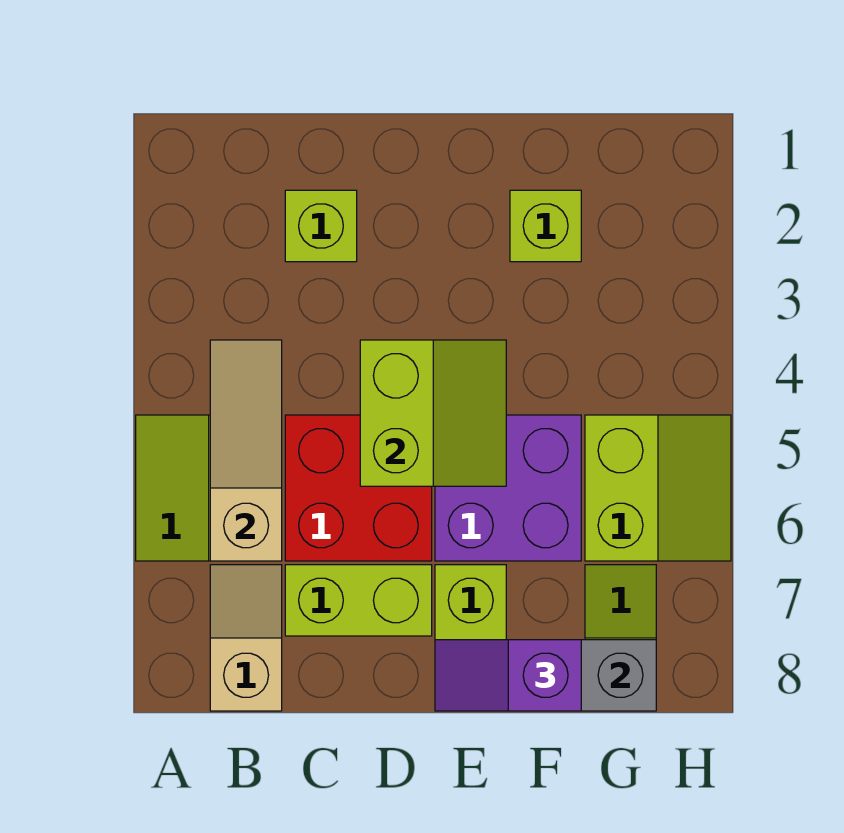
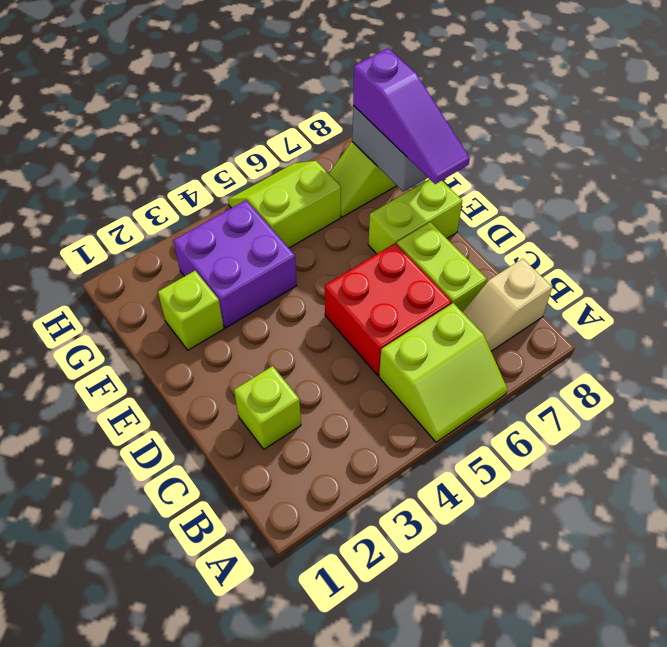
tan slope B4:B6 level 2 top 6 -> none
lime slope D4:E5 level 2 top D -> none
purple brick E5:F6 level 1 -> purple brick F3:G4 level 1
purple slope E8:F8 level 3 top F -> purple slope E8:G8 level 3 top G

